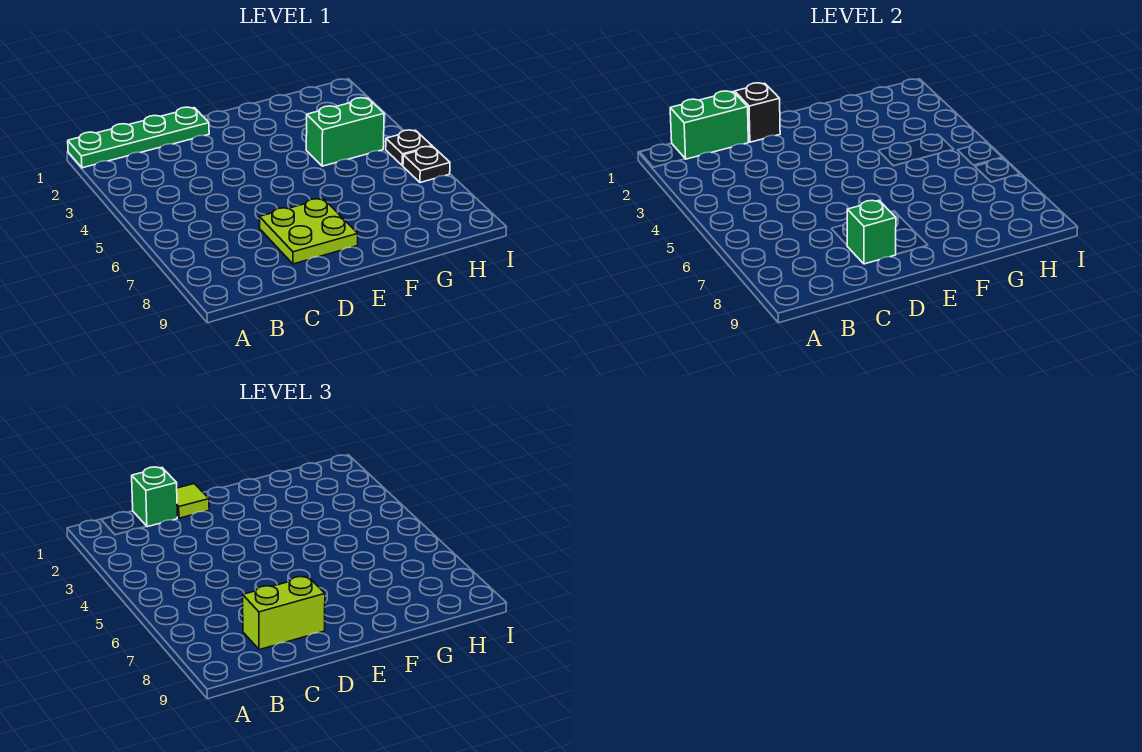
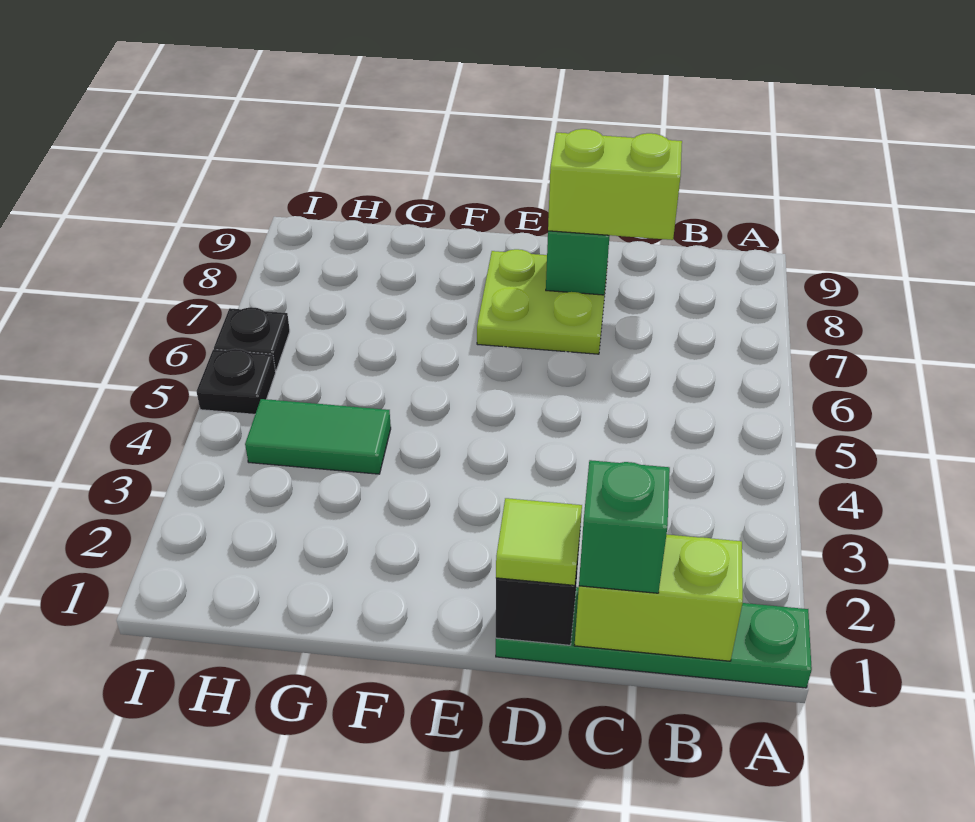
green brick B1:C1 level 2 -> lime brick B1:C1 level 2
green brick G4:H4 level 1 -> green tile G4:H4 level 1

